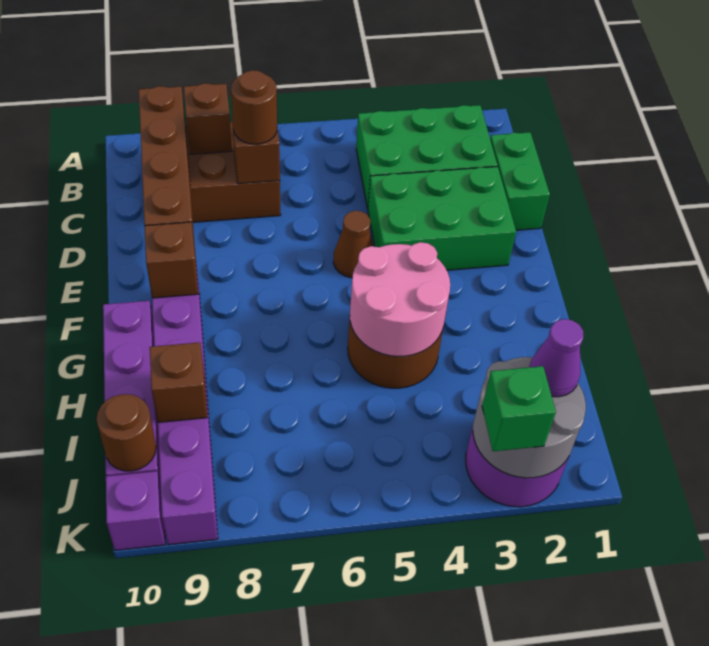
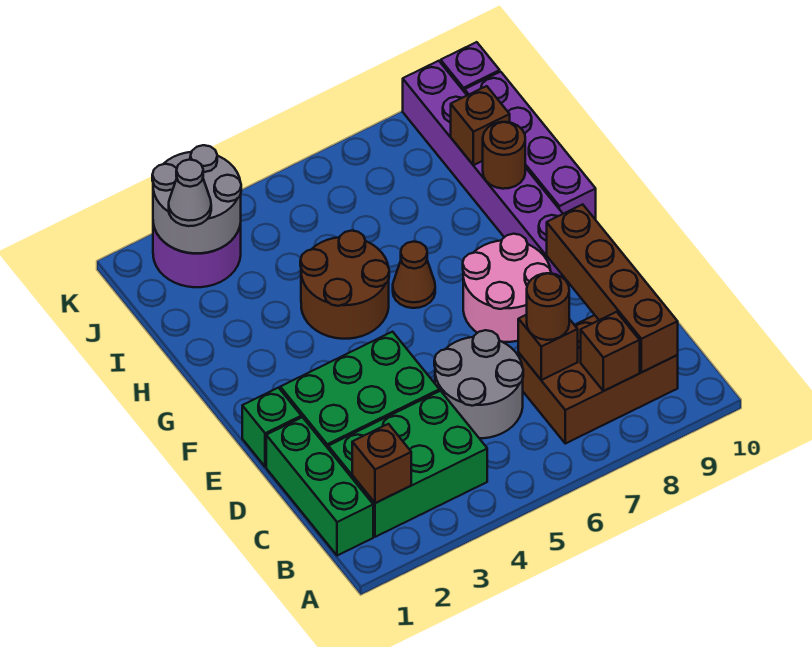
green brick C1:D1 level 1 -> green brick B1:D1 level 1
none -> grey round brick C5:D6 level 1
brown cone E5 level 1 -> brown cone G6 level 1
brown brick F9 level 2 -> brown brick B2 level 2
pink round brick G4:H5 level 2 -> pink round brick E7:F8 level 1
purple cone J2 level 3 -> grey cone J2 level 3
brown round brick J10 level 2 -> brown round brick H9 level 2
green brick K3 level 3 -> green brick E1 level 1

